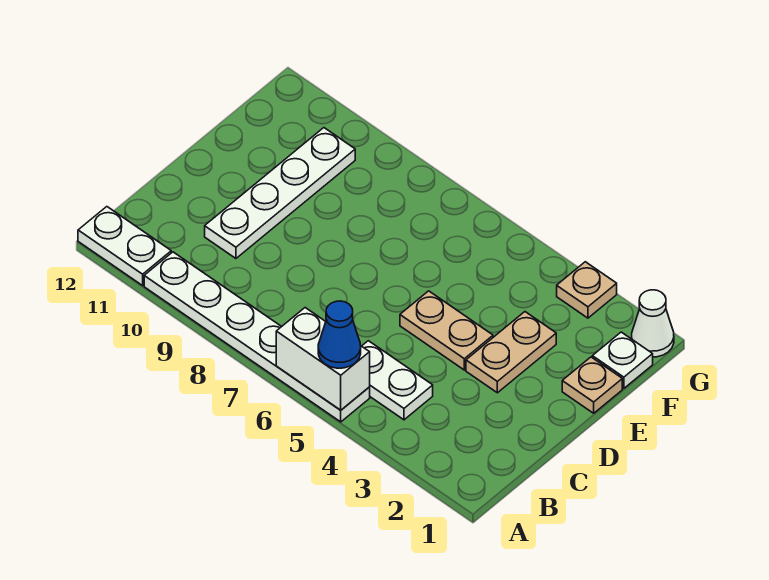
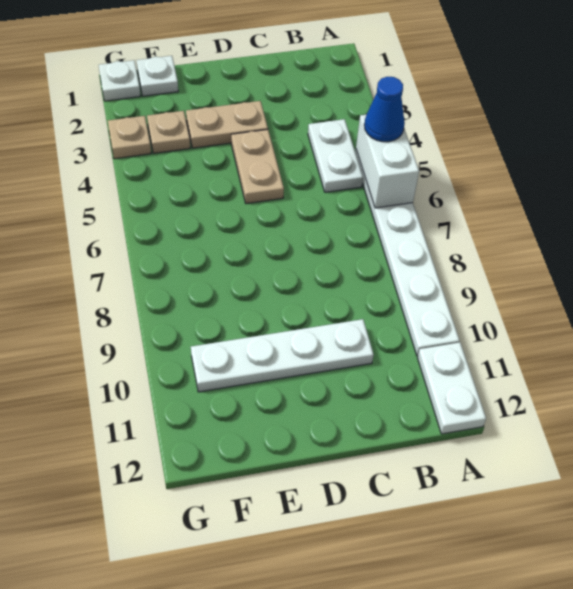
tan plate E1 level 1 -> tan plate F3 level 1
white cone G1 level 1 -> white plate G1 level 1

